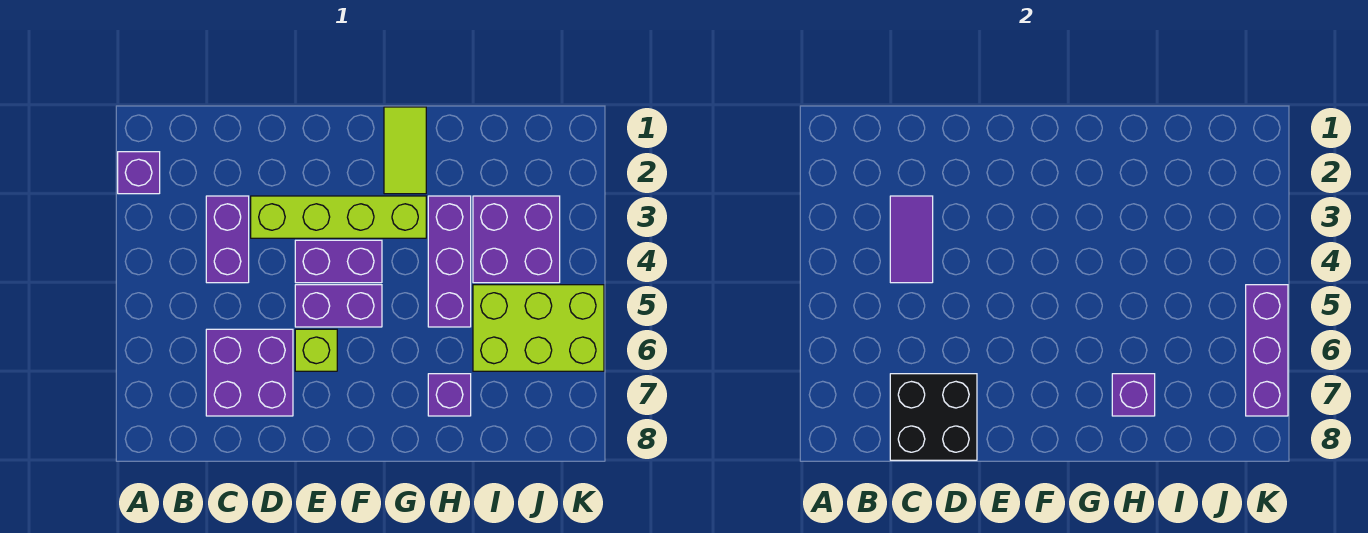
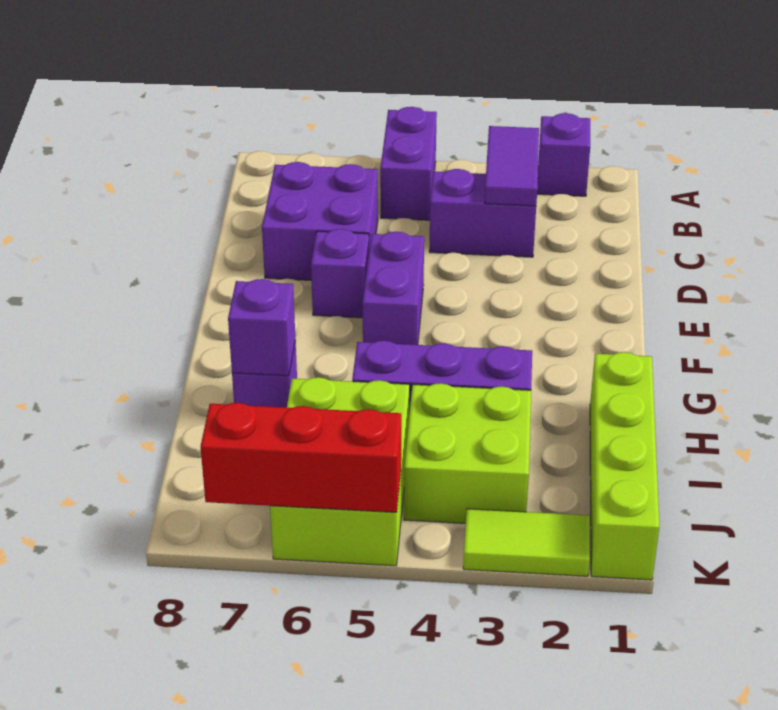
purple tile C3:C4 level 2 -> purple tile B3:C3 level 2
black brick C7:D8 level 2 -> none
lime brick D3:G3 level 1 -> lime brick H1:K1 level 1
purple brick E4:F4 level 1 -> purple brick A5:B5 level 1
lime brick E6 level 1 -> purple brick E6 level 1
lime tile G1:G2 level 1 -> lime tile K2:K3 level 1
purple brick I3:J4 level 1 -> lime brick I3:J4 level 1
purple brick K5:K7 level 2 -> red brick K5:K7 level 2

